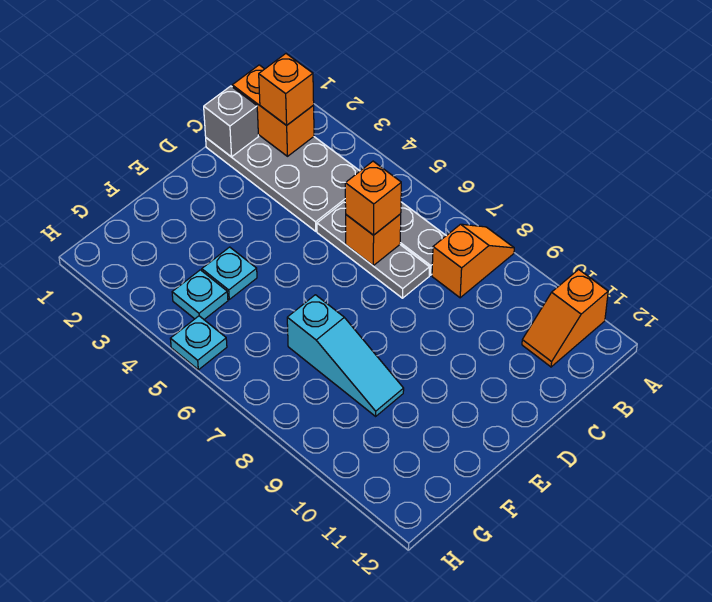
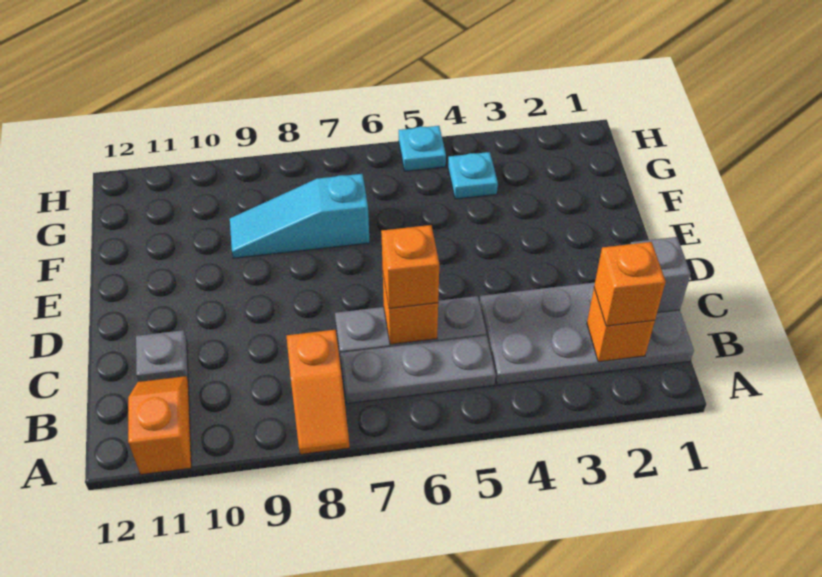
orange brick B1:B2 level 2 -> orange brick B2 level 2
none -> grey plate C11 level 1
cyan plate F4 level 1 -> none

